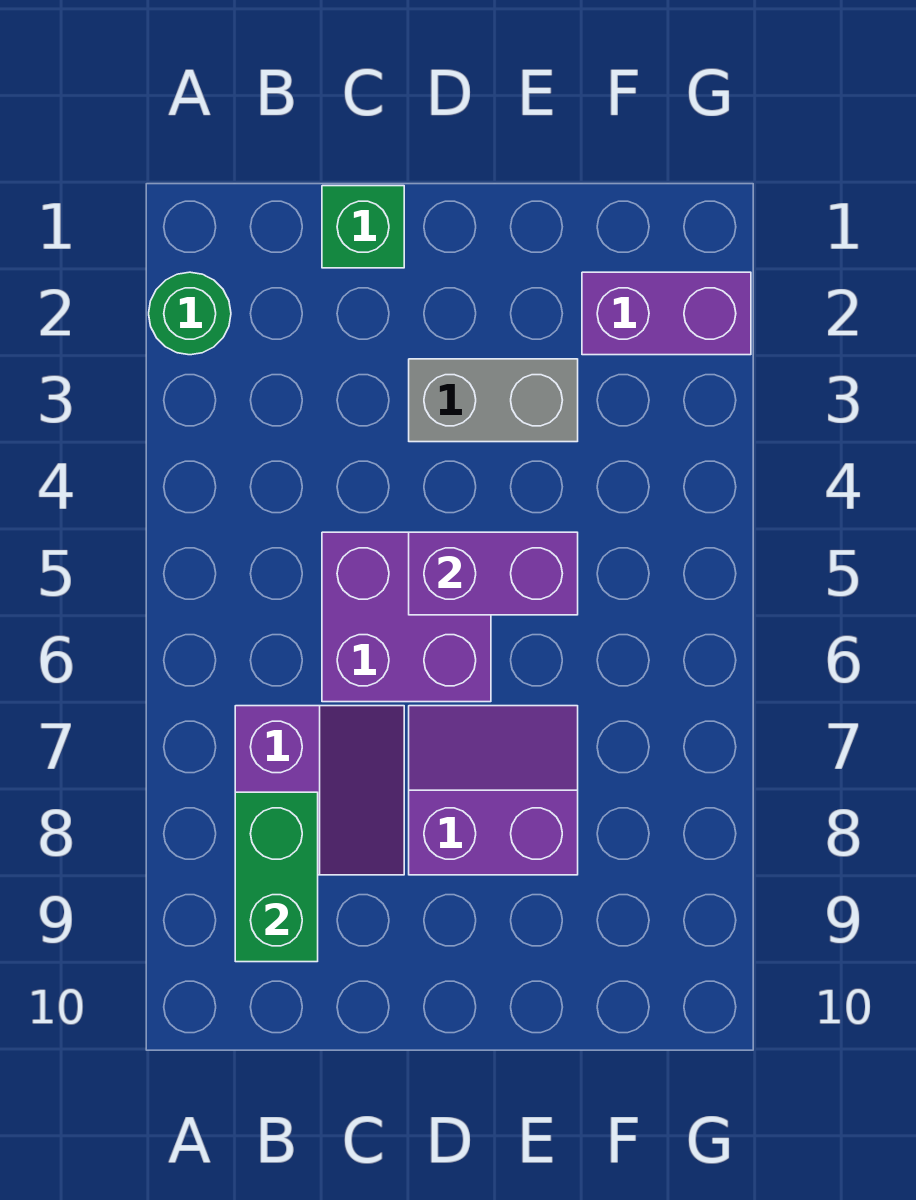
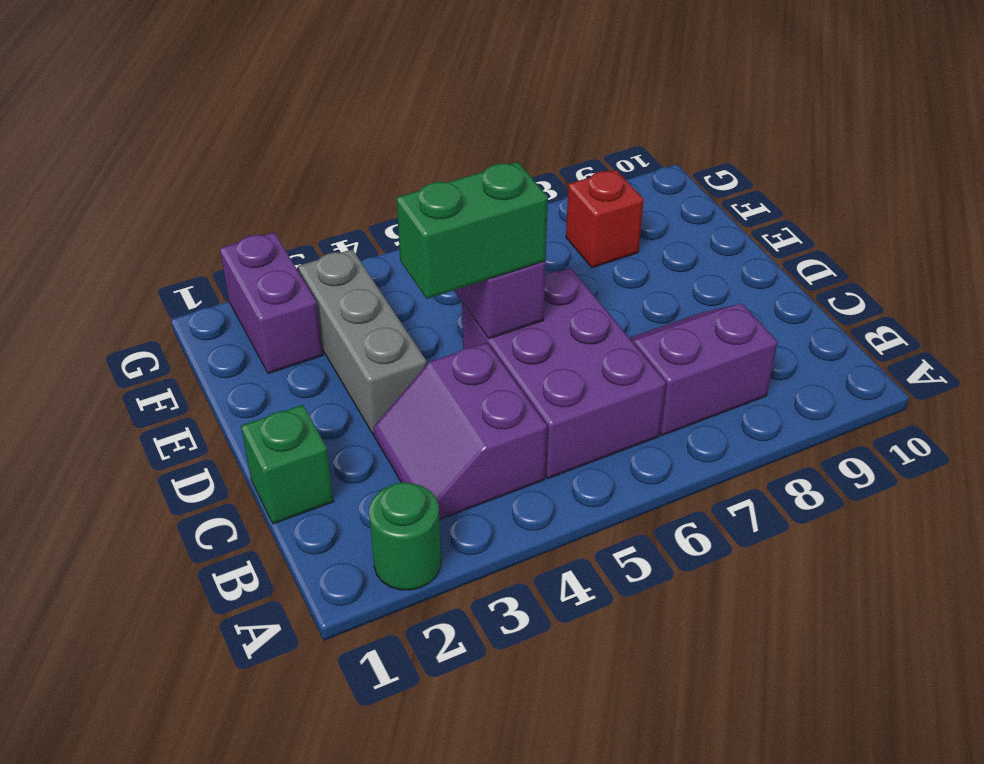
green brick B8:B9 level 2 -> green brick D4:D5 level 3
purple brick C5:D6 level 1 -> purple brick B5:D6 level 1
grey brick D3:E3 level 1 -> grey brick D3:F3 level 1
purple slope D7:E8 level 1 top 8 -> purple slope B3:C4 level 1 top 4
none -> red brick F8 level 1

